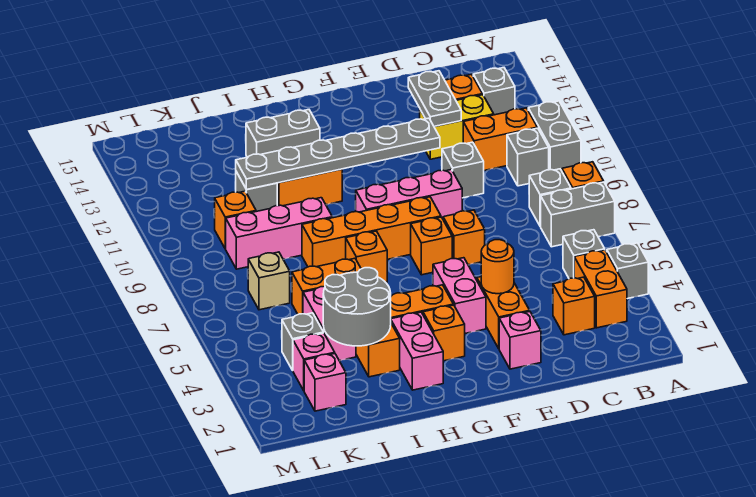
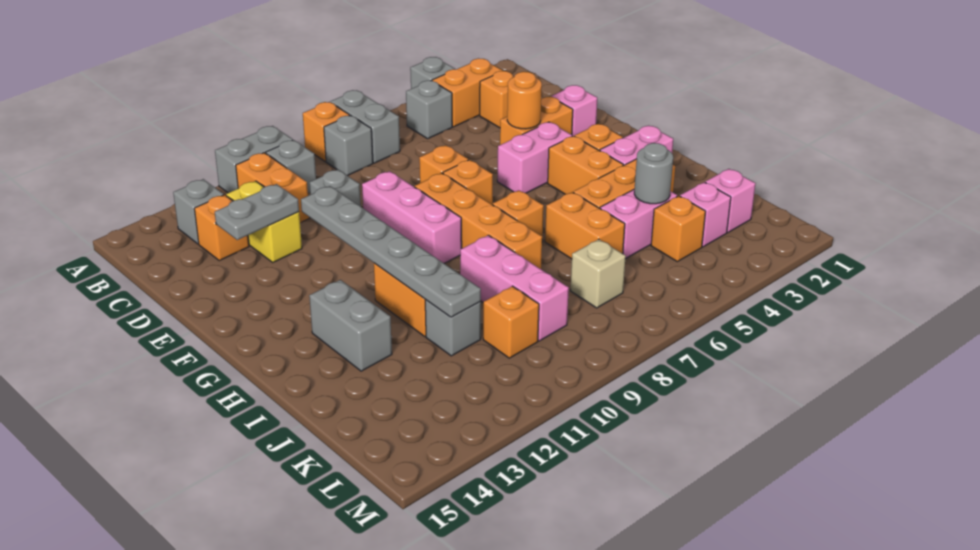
grey round brick I3:J4 level 2 -> grey round brick J4 level 2
grey brick K4 level 1 -> orange brick K4 level 1

